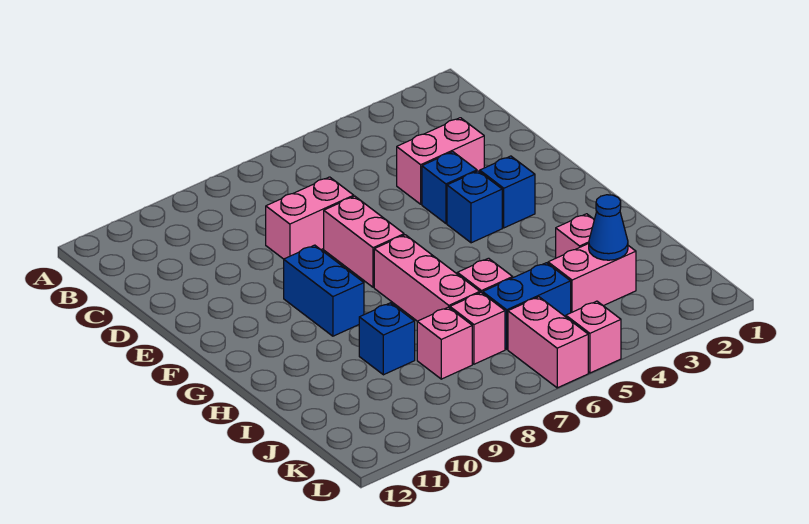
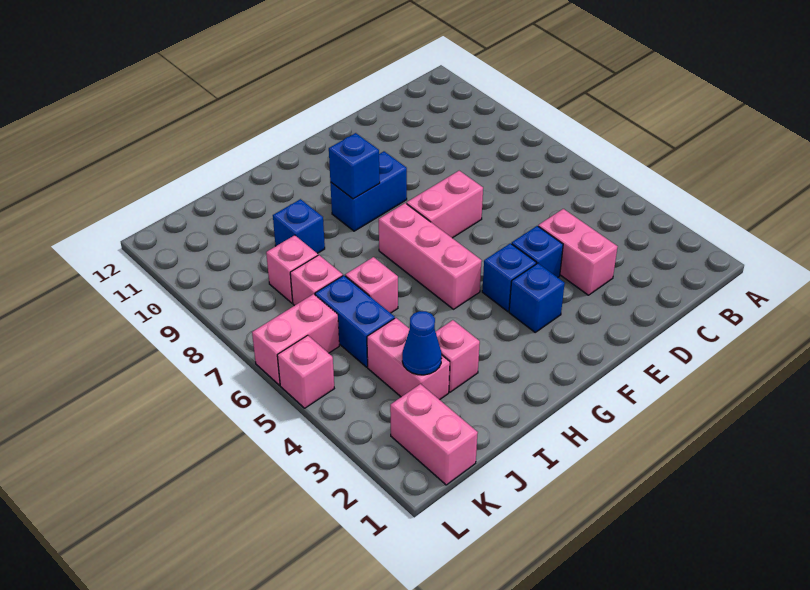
pink brick D7:D8 level 1 -> pink brick K1:K2 level 1
pink brick G7:I7 level 1 -> pink brick G5:G7 level 1
none -> blue brick G9 level 2

